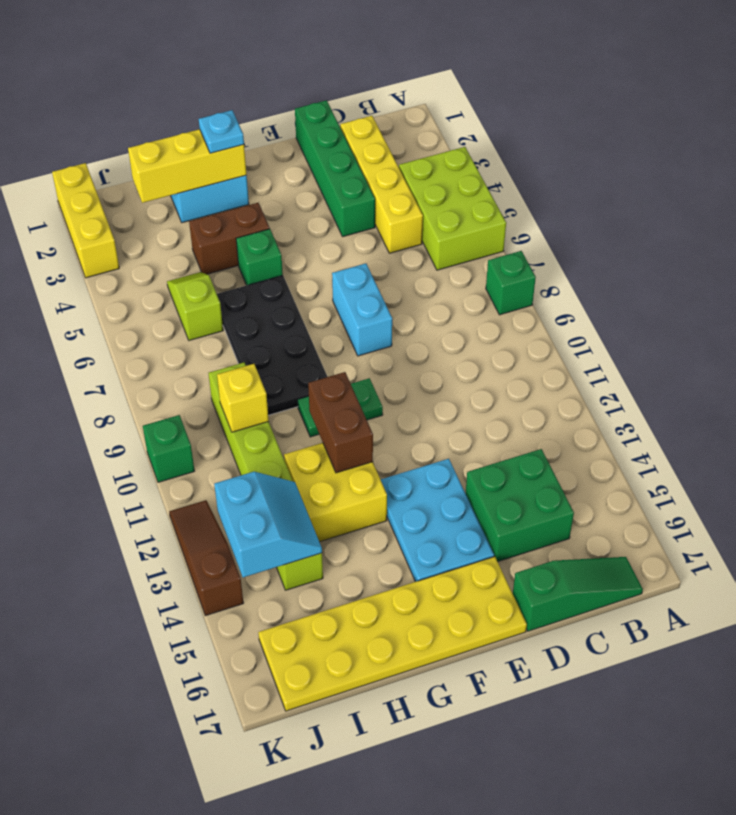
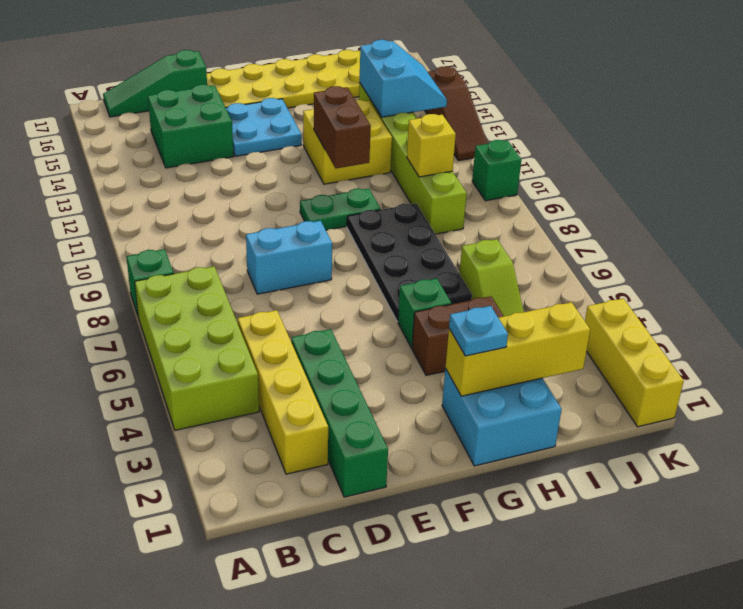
lime brick A4:B6 level 1 -> lime brick A4:B7 level 1
cyan brick E7:E8 level 1 -> cyan brick D8:E8 level 1
cyan plate E13:F15 level 1 -> cyan plate E14:F15 level 1
cyan slope I13:J14 level 2 top J -> cyan slope I13:J14 level 2 top I

